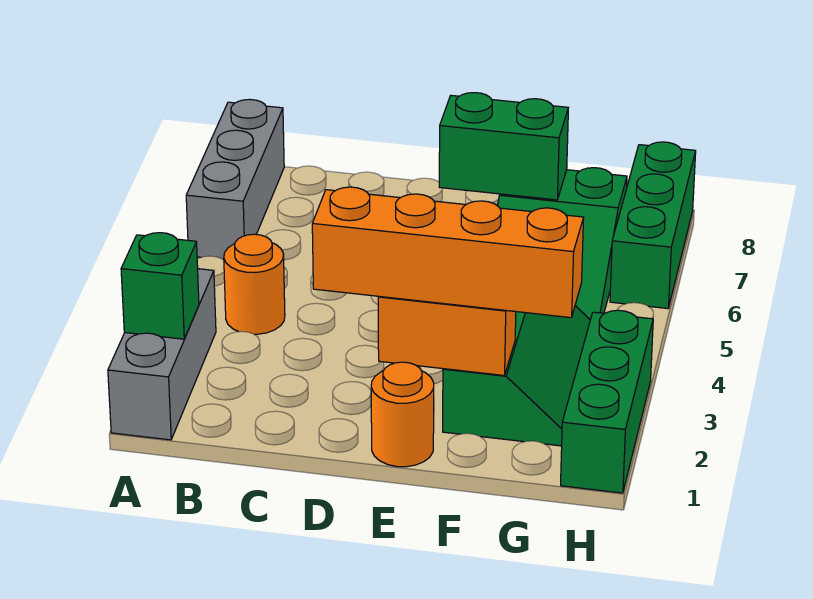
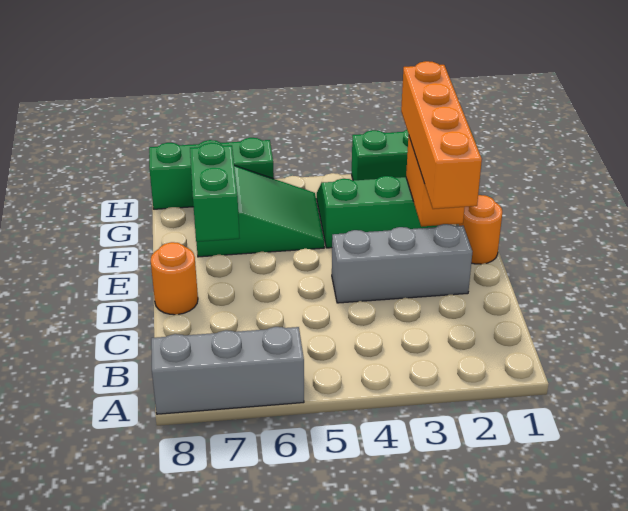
grey brick A1:A3 level 1 -> grey brick D2:D4 level 1
green brick A2 level 2 -> none
orange round brick B4 level 1 -> orange round brick D8 level 1

